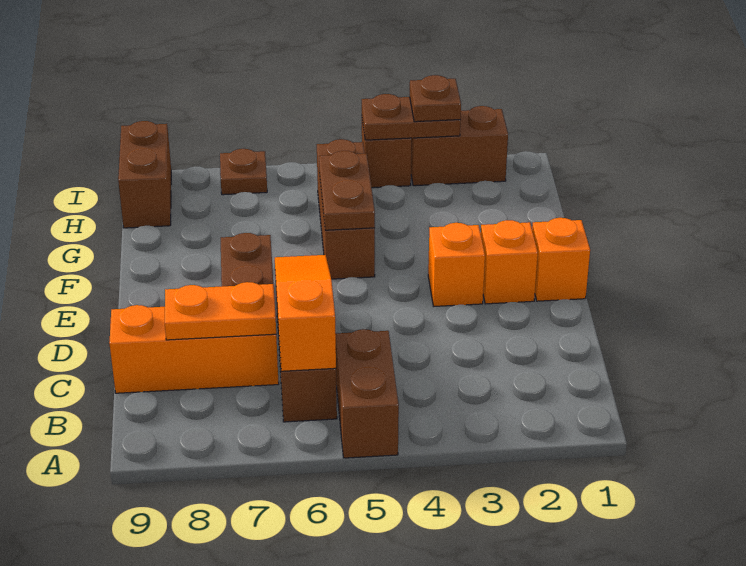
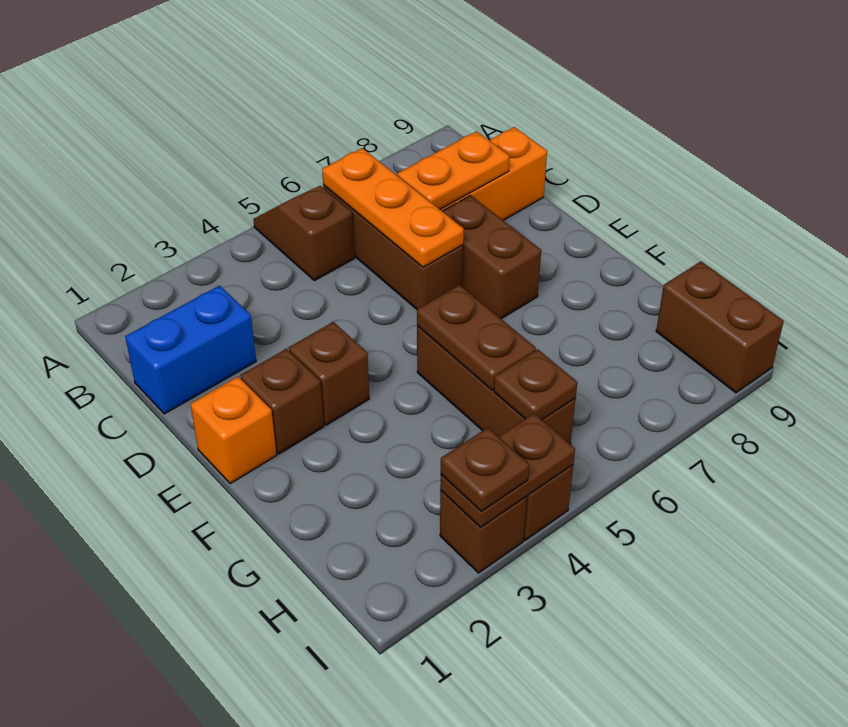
brown brick A5:B5 level 1 -> brown slope A5:B5 level 1 top B
orange slope B6:D6 level 2 top B -> orange plate B6:D6 level 2
none -> blue brick C1:C2 level 1
orange brick E2 level 1 -> brown brick E2 level 1
orange brick E3 level 1 -> brown brick E3 level 1
brown brick I2:I3 level 1 -> brown brick I3 level 1
brown plate I7 level 1 -> brown plate H5 level 2

